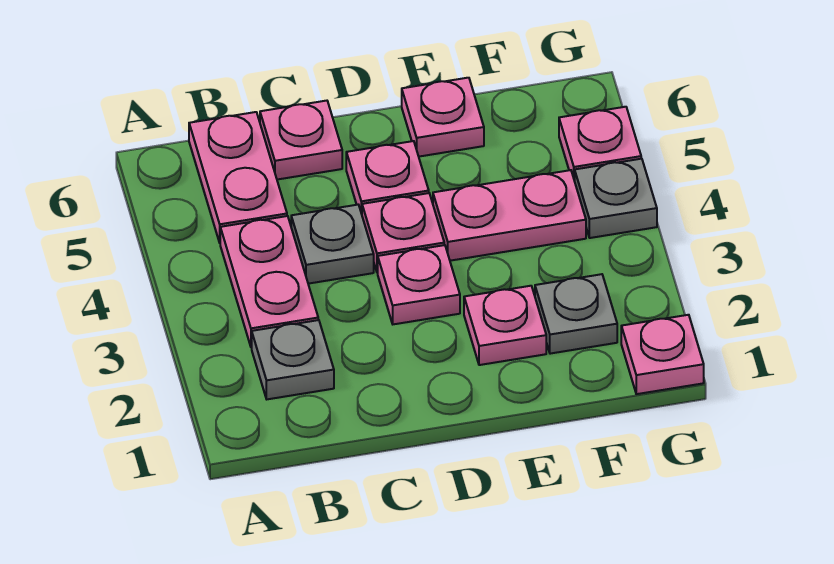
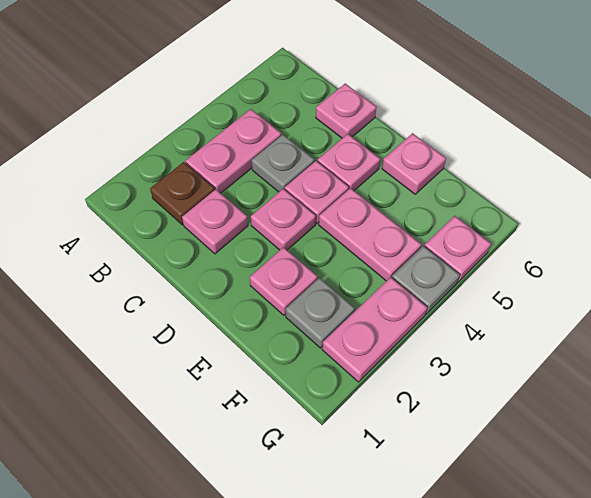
grey plate B2 level 1 -> brown plate B2 level 1
pink plate B5:B6 level 1 -> pink plate G2:G3 level 1
pink plate G1 level 1 -> pink plate C2 level 1

